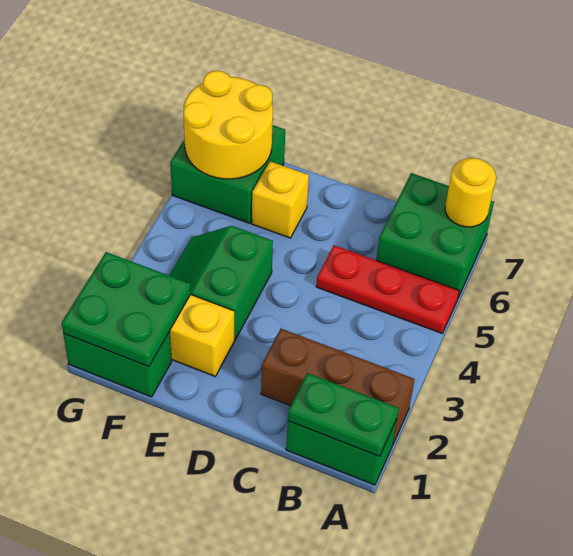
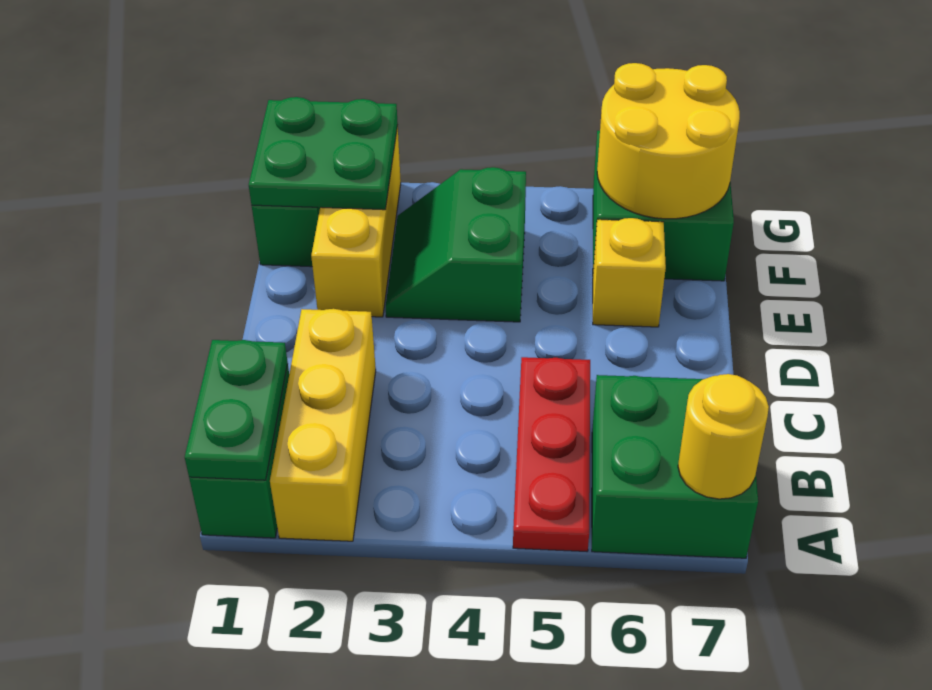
brown brick A2:C2 level 1 -> yellow brick A2:C2 level 1
green slope E3:F4 level 1 top E -> green slope E3:F4 level 1 top 4

